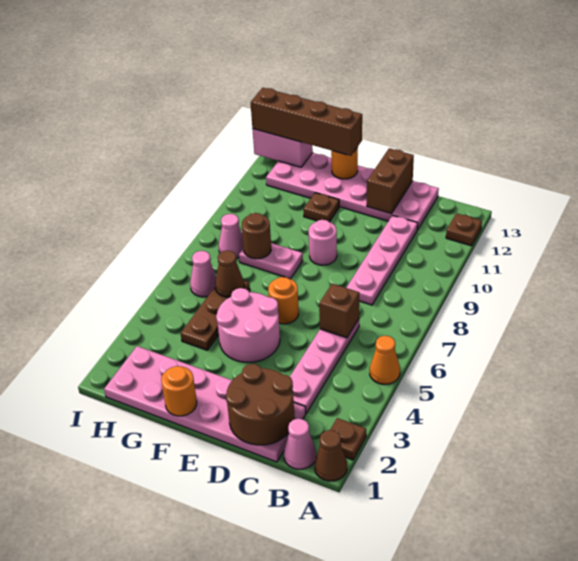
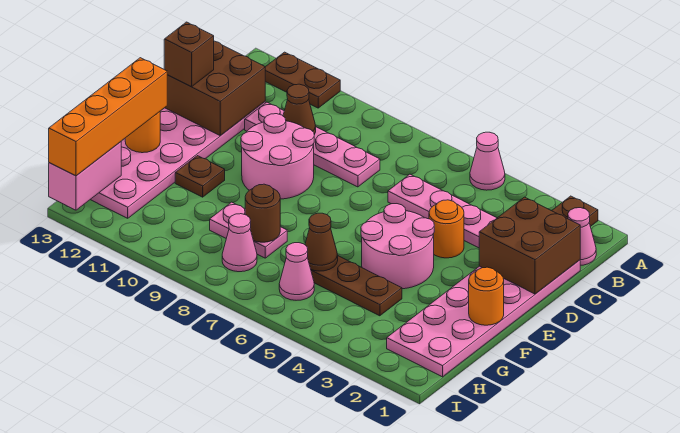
brown cone A1 level 1 -> brown cone C10 level 2
orange cone A5 level 1 -> pink cone A5 level 1
brown plate A12 level 1 -> brown plate A11:A12 level 1
brown round brick C1:D2 level 2 -> brown brick C1:D2 level 2
brown brick C6 level 2 -> brown brick D13 level 3
brown brick D12:D13 level 2 -> brown brick C12:D13 level 2
orange round brick E6 level 1 -> orange round brick D4 level 1
pink round brick E9 level 1 -> pink round brick D9:E10 level 1
pink plate F8:G8 level 1 -> pink plate G8:G9 level 1
brown brick F13:I13 level 3 -> orange brick F13:I13 level 3

